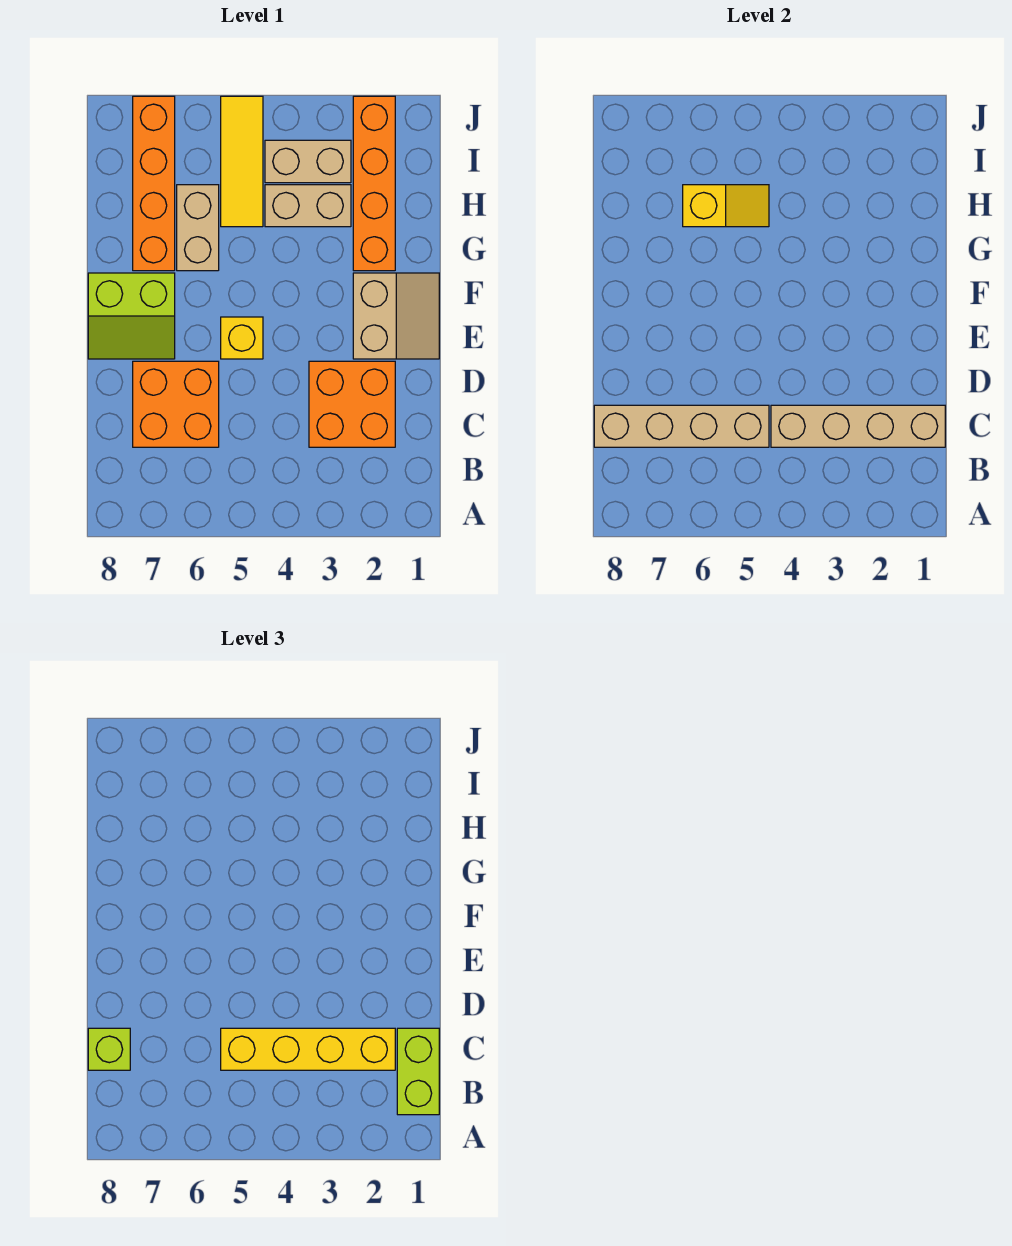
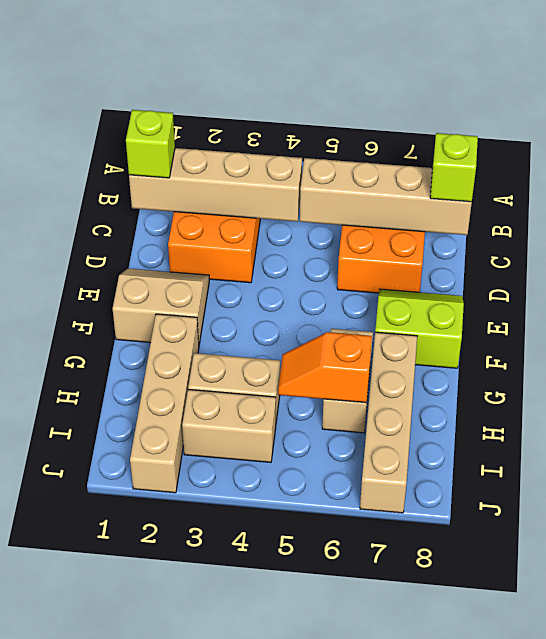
lime brick B1:C1 level 3 -> lime brick C1 level 3
yellow brick C2:C5 level 3 -> none
tan slope E1:F2 level 1 top 2 -> tan slope E1:F2 level 1 top F
yellow brick E5 level 1 -> none
orange brick G2:J2 level 1 -> tan brick G2:J2 level 1
orange brick G7:J7 level 1 -> tan brick G7:J7 level 1
yellow tile H5:J5 level 1 -> none
yellow slope H5:H6 level 2 top 6 -> orange slope H5:H6 level 2 top 6

